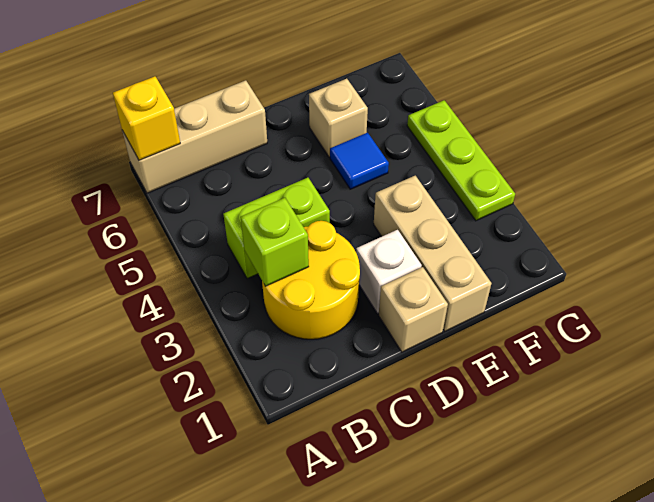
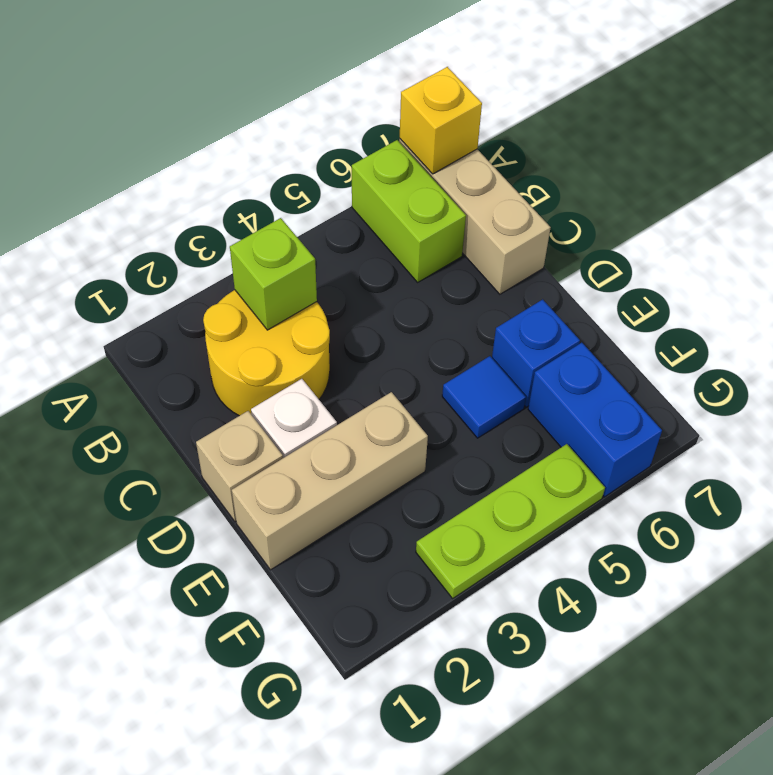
lime brick B4:C4 level 1 -> lime brick A6:B6 level 1
tan brick E6 level 1 -> blue brick E6 level 1
none -> blue brick F6:G6 level 1

